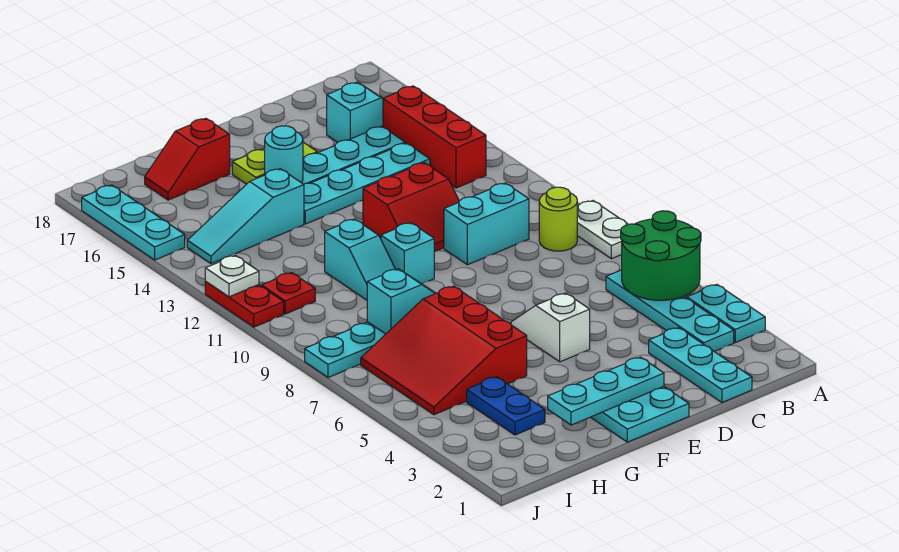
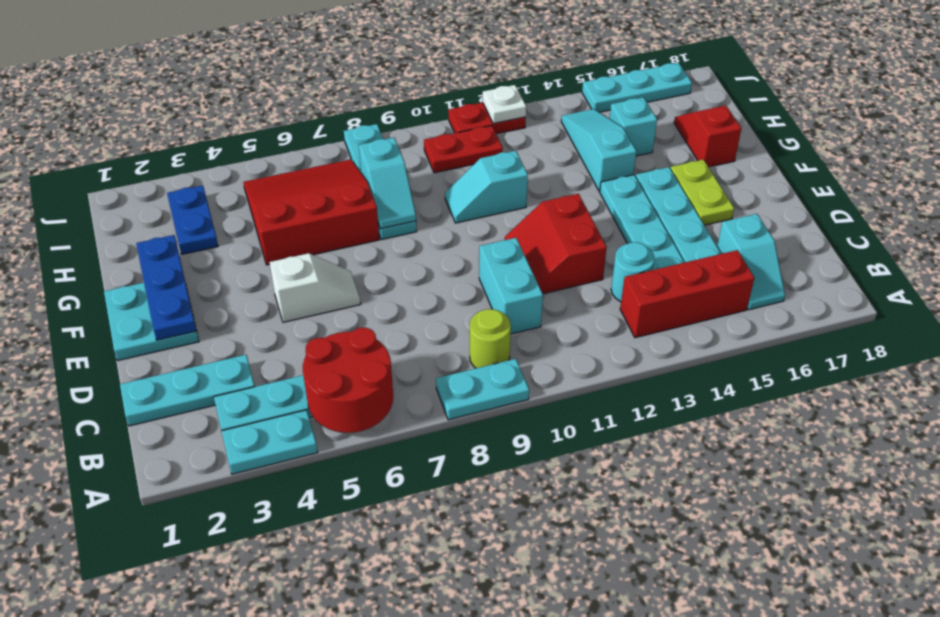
green round brick A5:B6 level 2 -> red round brick A5:B6 level 2
white plate A8:A9 level 1 -> cyan plate A8:A9 level 1
cyan plate E2:G2 level 2 -> blue plate E2:G2 level 2
cyan brick F10 level 1 -> cyan brick H15 level 1
cyan round brick F15 level 2 -> cyan round brick C13 level 1
blue plate H3:H4 level 1 -> blue plate H3:I3 level 1
red plate I11 level 1 -> red plate I10:I11 level 1

